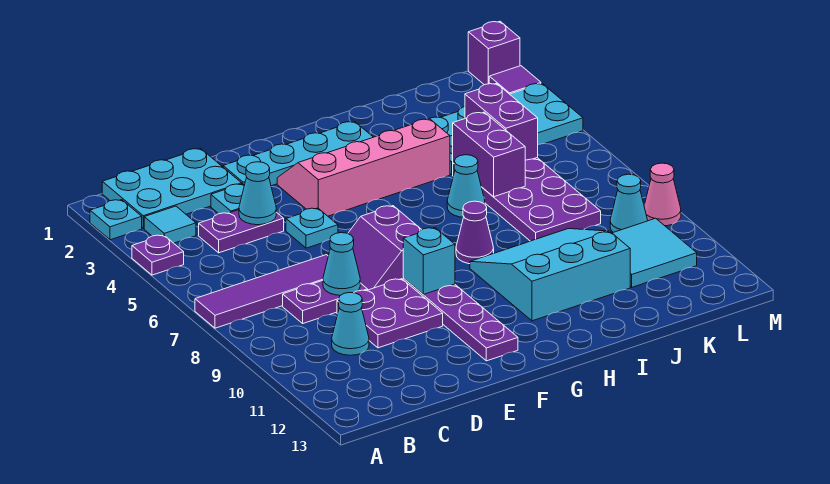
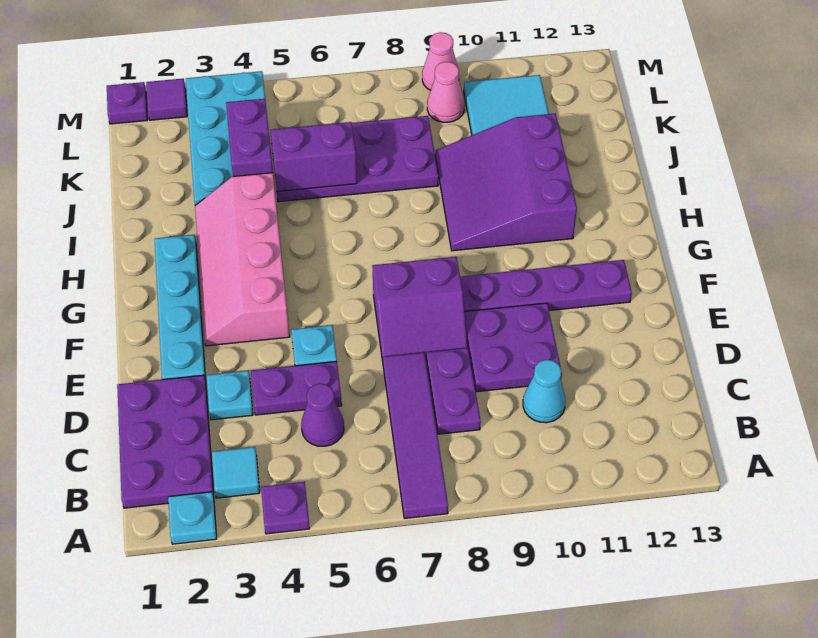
cyan plate B1:D2 level 1 -> purple plate B1:D2 level 1
purple plate C4:D4 level 1 -> purple plate D4:D5 level 1
cyan cone D4 level 2 -> none
cyan cone D8 level 2 -> none
cyan brick F9 level 2 -> none
purple cone H8 level 1 -> purple cone C5 level 1
cyan slope H9:J11 level 1 top 11 -> purple slope H9:J11 level 1 top 11
cyan cone I6 level 1 -> none
purple brick K4:K5 level 2 -> purple brick J4:K4 level 2
cyan cone L9 level 1 -> pink cone L9 level 1
purple brick M1 level 1 -> purple plate M1 level 1

